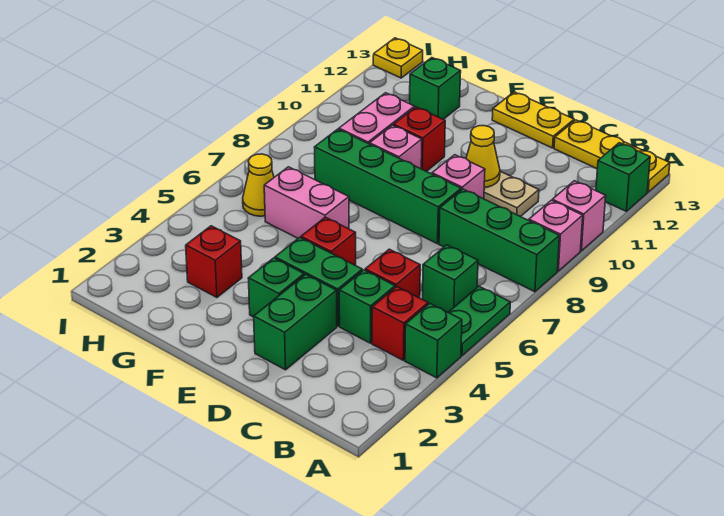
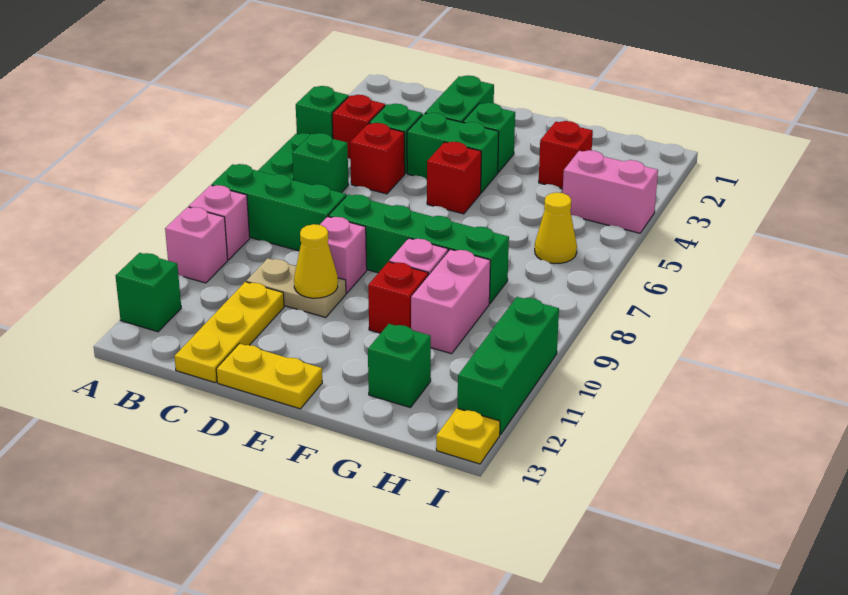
yellow plate A13:C13 level 1 -> yellow plate C11:C13 level 1
pink brick F6:G6 level 1 -> pink brick H4:I4 level 1
none -> green brick I10:I12 level 1

